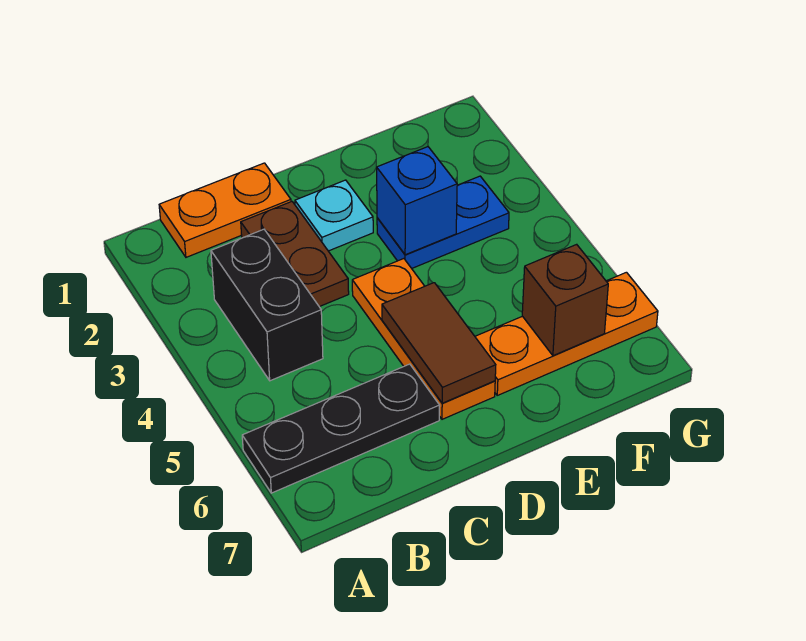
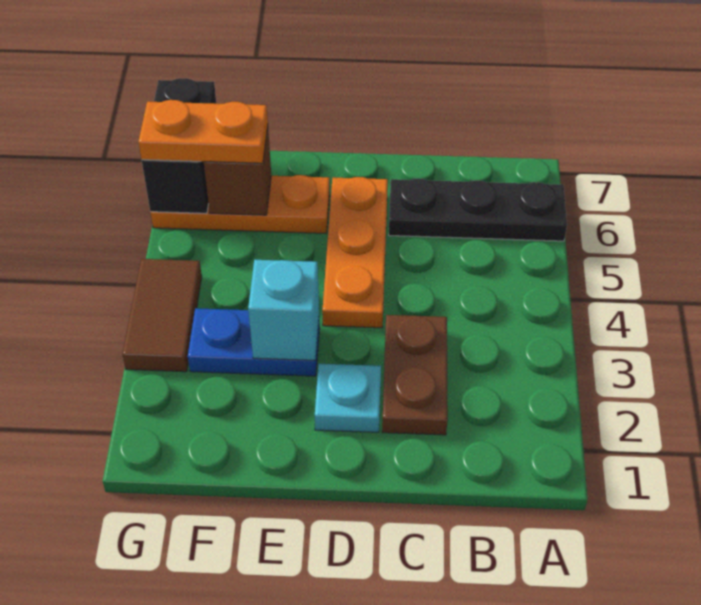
orange plate B1:C1 level 1 -> orange plate F6:G6 level 3
black brick B3:B4 level 1 -> black brick G6:G7 level 2
brown tile D5:D6 level 2 -> brown tile G3:G4 level 1
blue brick E3 level 2 -> cyan brick E3 level 2

